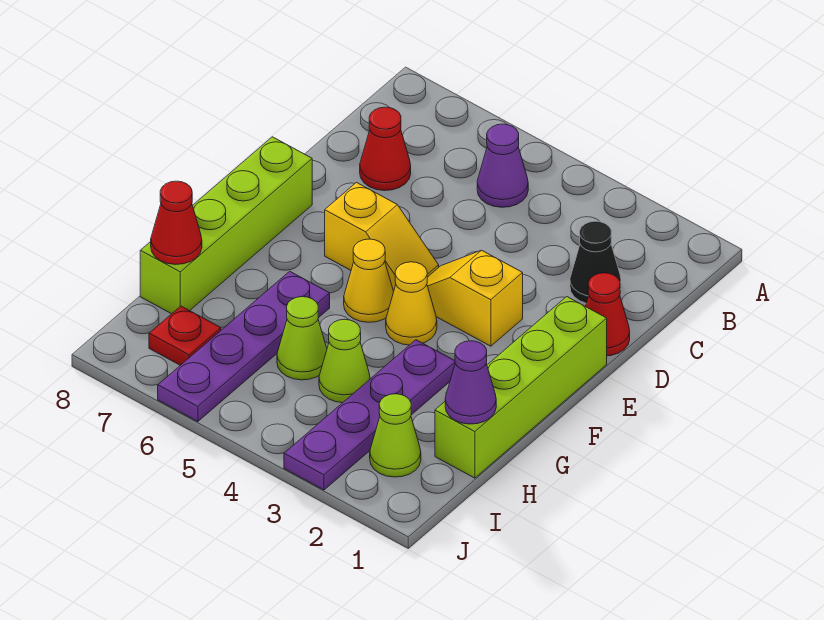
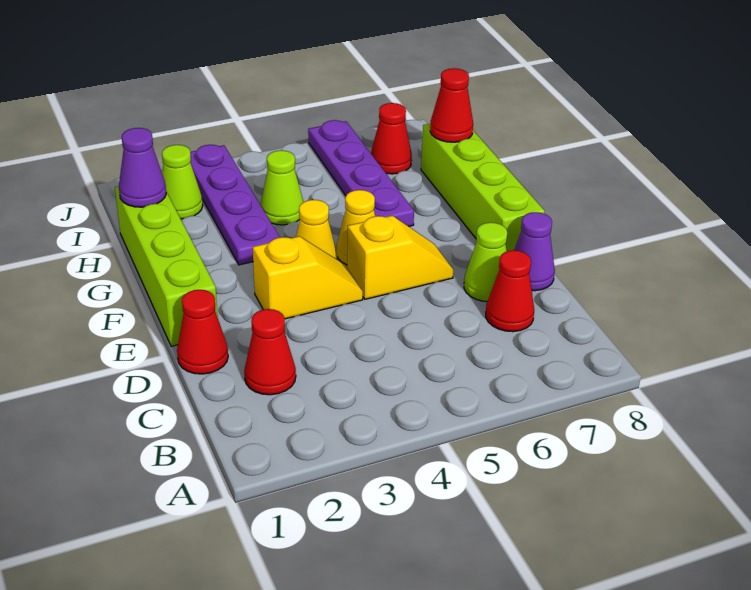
purple cone B5 level 1 -> purple cone D8 level 1
black cone C2 level 1 -> red cone C2 level 1
yellow slope E5:E6 level 1 top 6 -> yellow slope E5:E6 level 1 top 5
lime cone H5 level 1 -> lime cone D7 level 1
red plate I7 level 1 -> red cone I7 level 1

